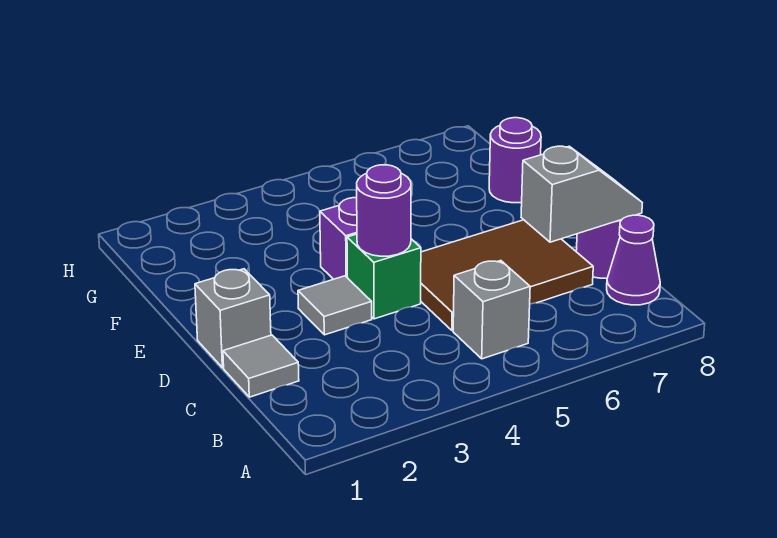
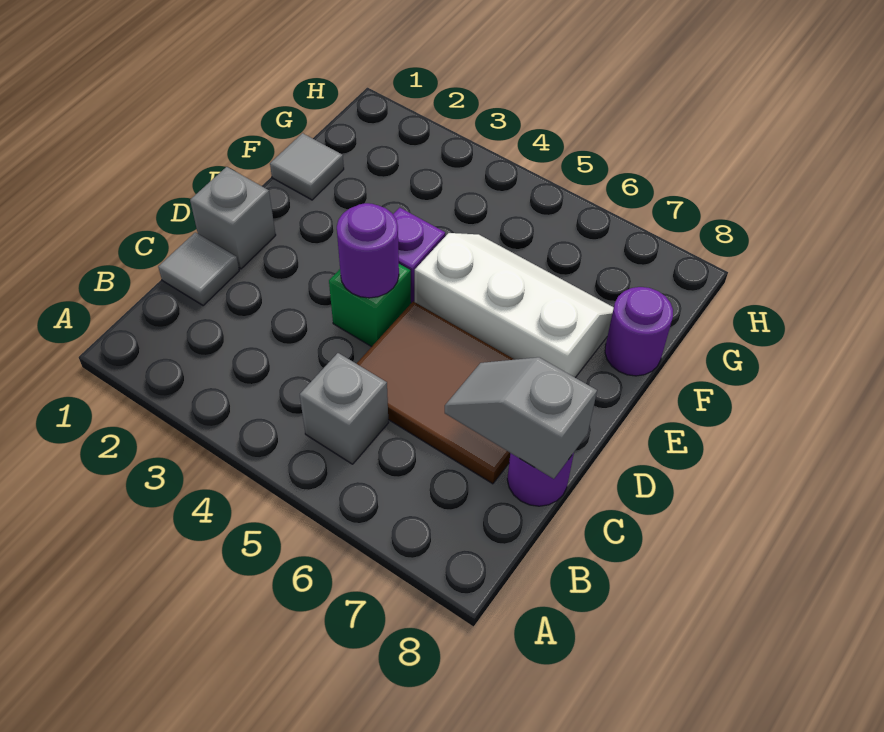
purple cone B8 level 1 -> none
grey slope C7:C8 level 2 top 7 -> grey slope C7:C8 level 2 top 8
grey tile D3 level 1 -> grey tile F1 level 1
none -> white slope E5:F7 level 1 top E

